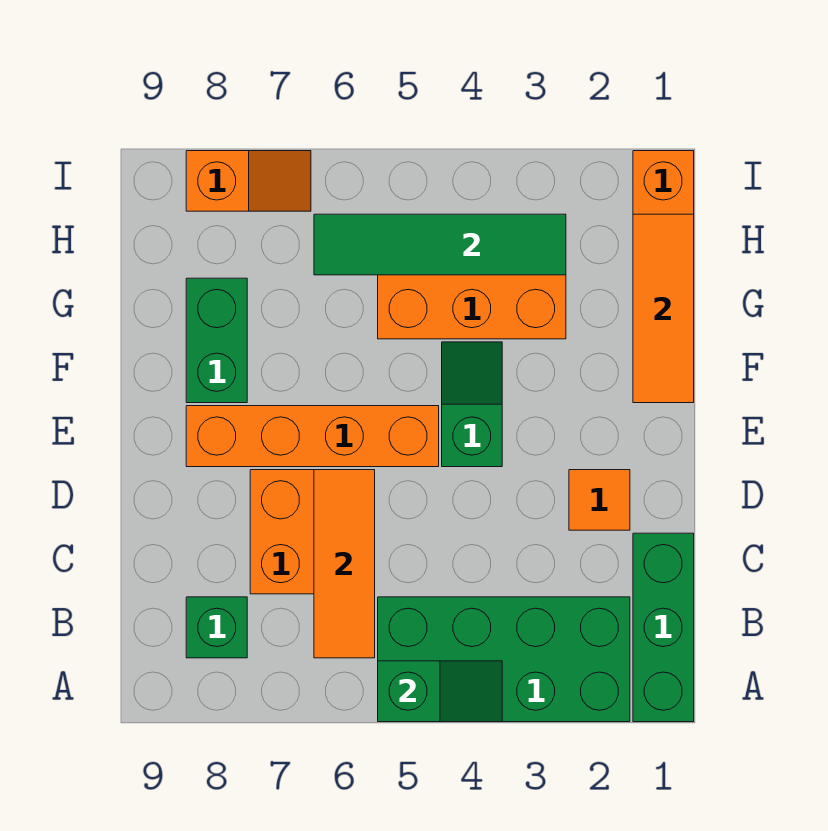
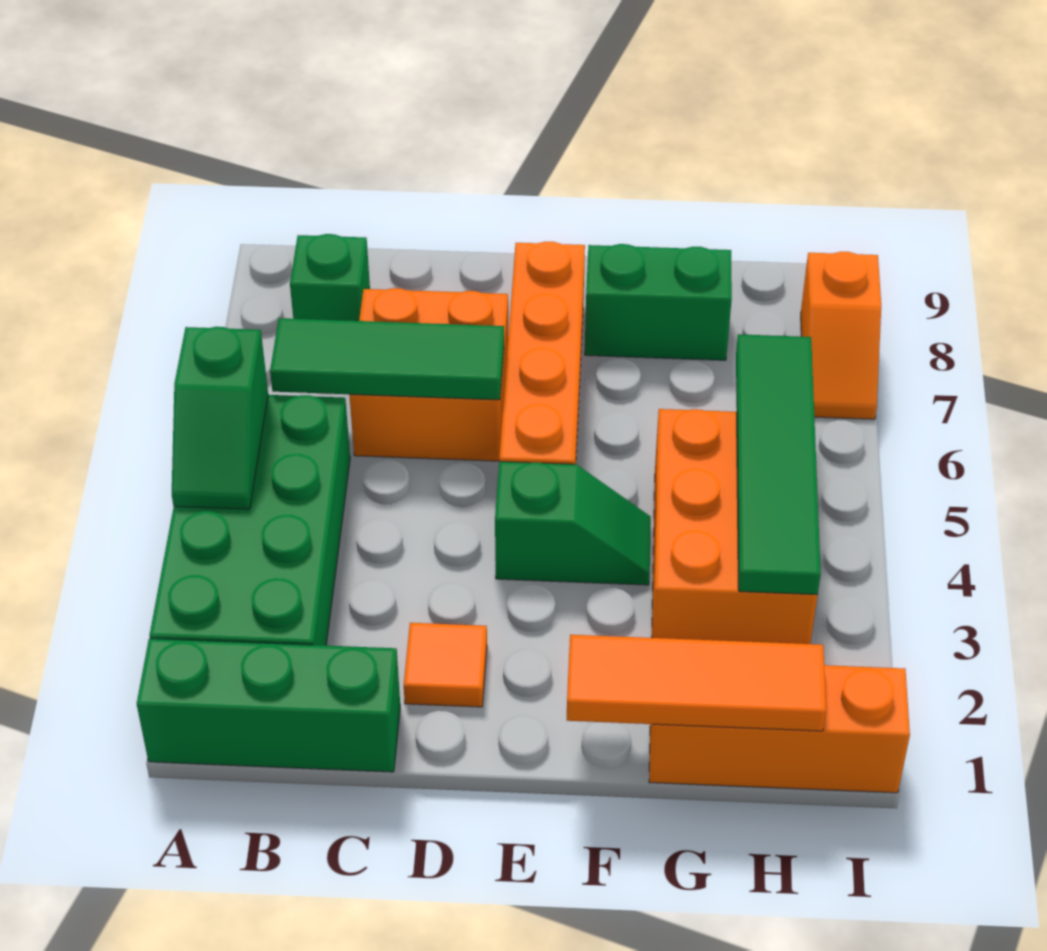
orange tile B6:D6 level 2 -> green tile B6:D6 level 2

